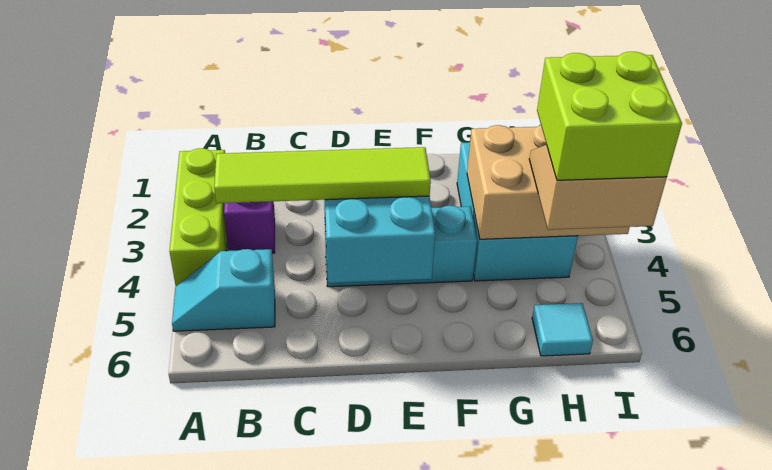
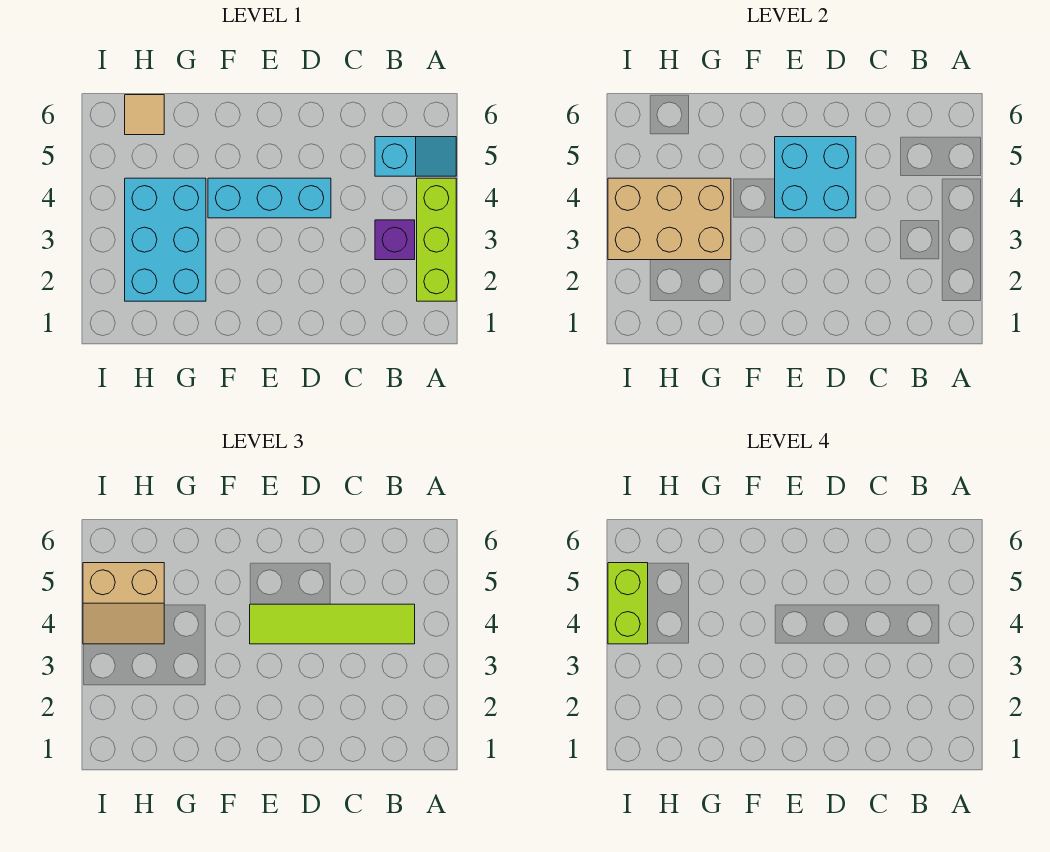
lime brick H4:I5 level 4 -> lime brick I4:I5 level 4
cyan tile H6 level 1 -> tan tile H6 level 1

